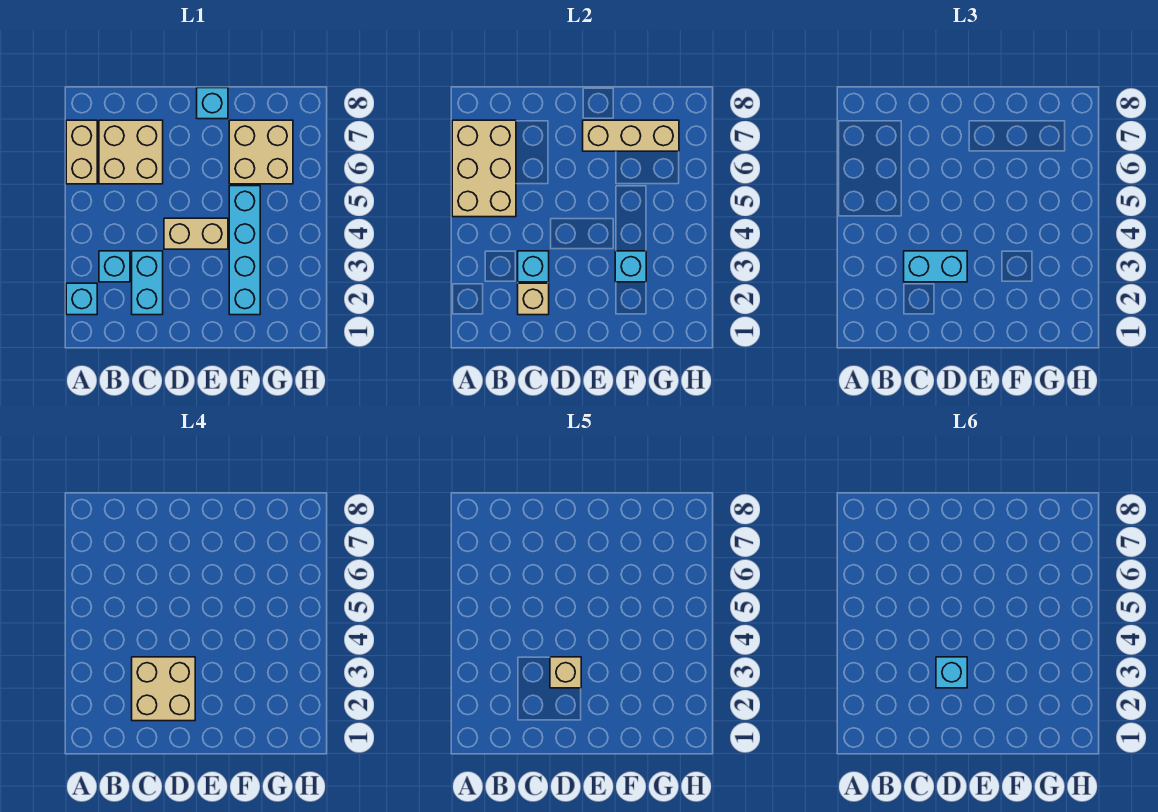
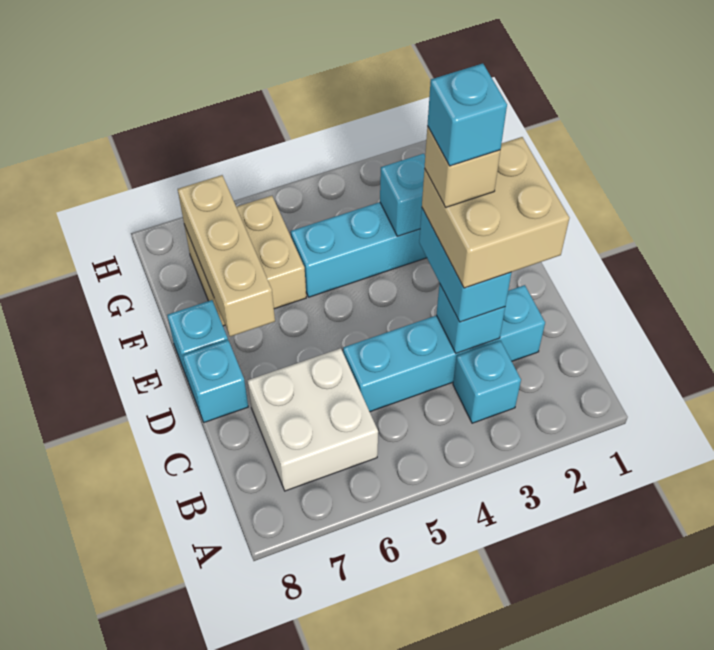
cyan brick A2 level 1 -> cyan brick D8 level 1
tan brick A5:B7 level 2 -> none
tan brick A6:A7 level 1 -> none
tan brick B6:C7 level 1 -> white brick B6:C7 level 1
cyan brick C2:C3 level 1 -> cyan brick C2:C5 level 1
tan brick C2 level 2 -> none
tan brick D4:E4 level 1 -> none

